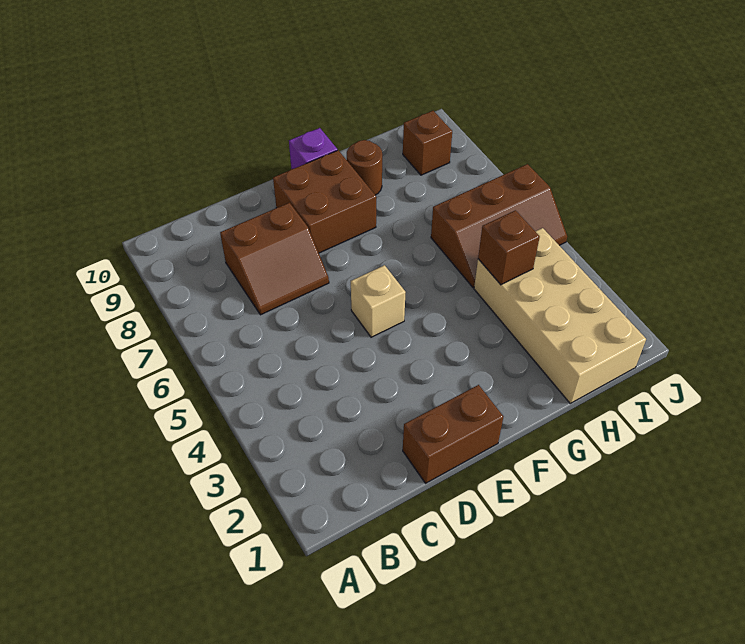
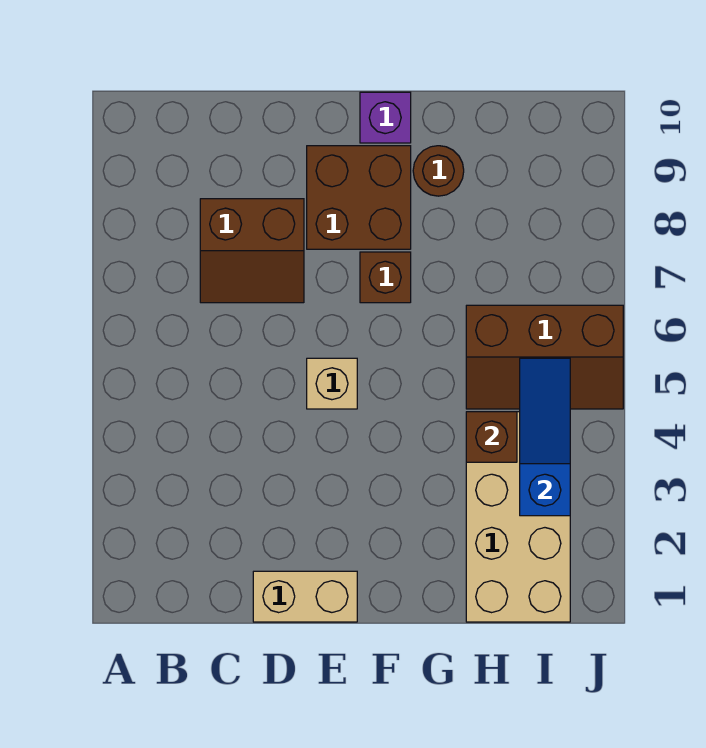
brown brick D1:E1 level 1 -> tan brick D1:E1 level 1
none -> blue slope I3:I5 level 2 top 3
brown brick I9 level 1 -> brown brick F7 level 1

